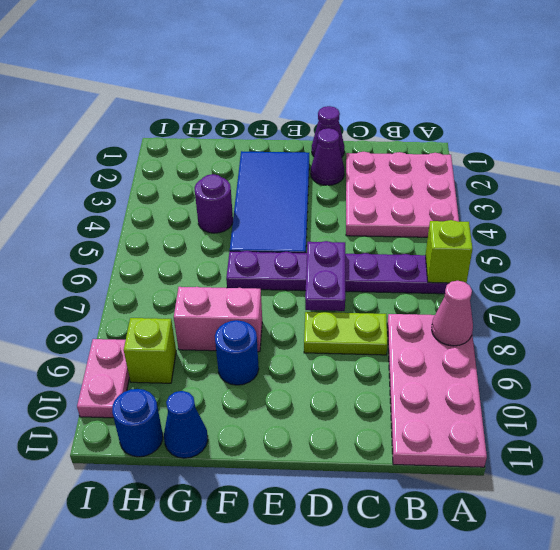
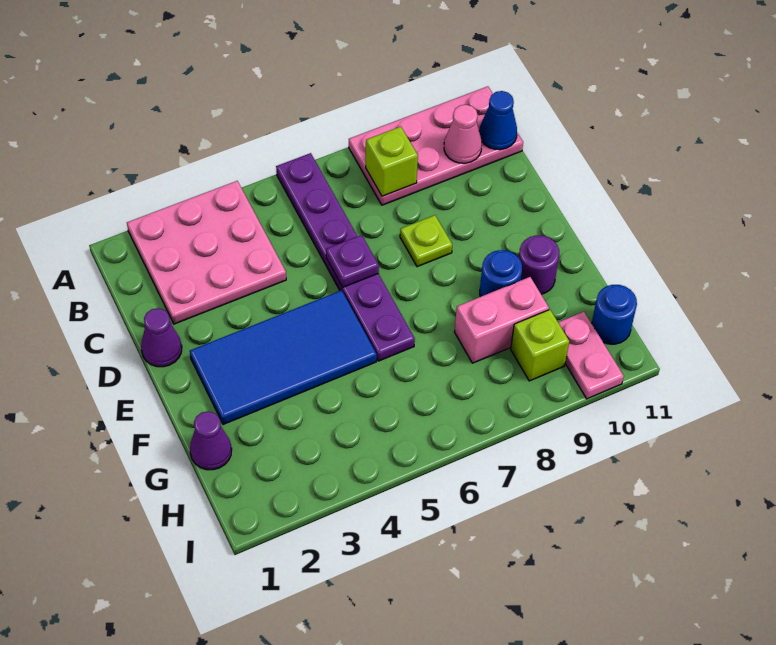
lime brick A6 level 2 -> lime brick B8 level 2
pink cone A8 level 2 -> pink cone B10 level 2
lime plate C8:D8 level 1 -> lime plate D8 level 1
purple cone D2 level 1 -> purple cone G1 level 1
purple plate D6:D7 level 2 -> purple plate D6 level 2
pink brick F8:G8 level 1 -> pink brick G8:G9 level 1
purple round brick G4 level 1 -> purple round brick F10 level 1
blue cone G11 level 1 -> blue cone B11 level 2
pink plate I9:I10 level 1 -> pink plate H10:I10 level 1

